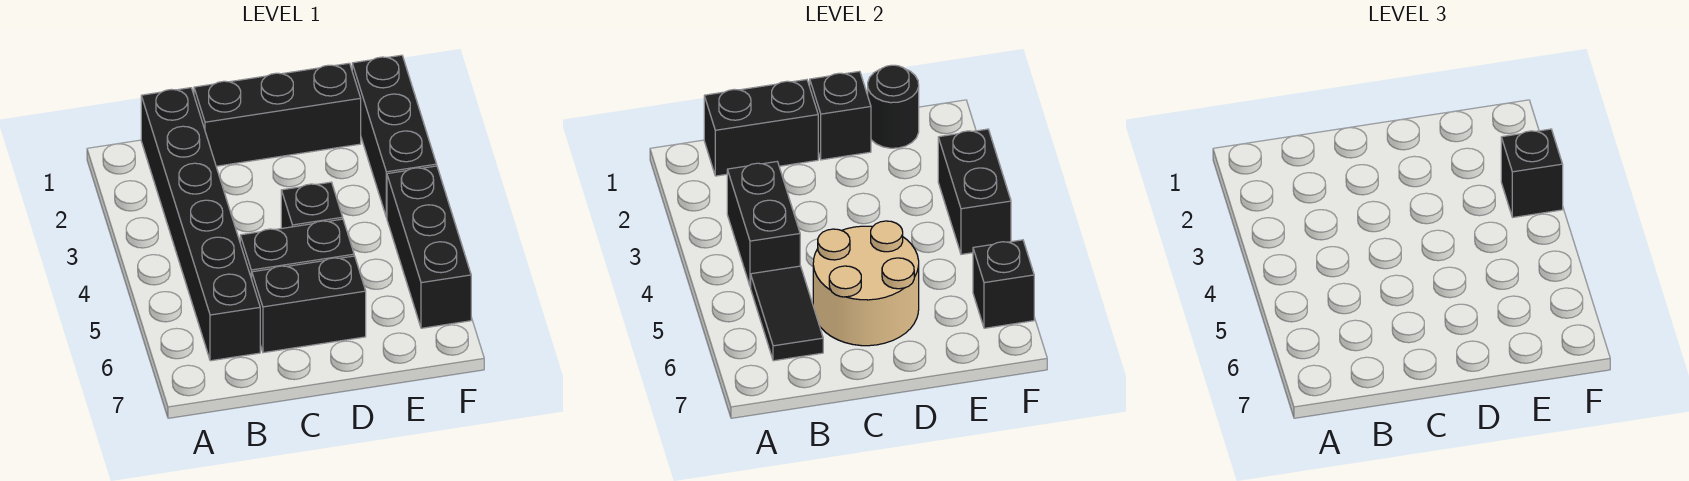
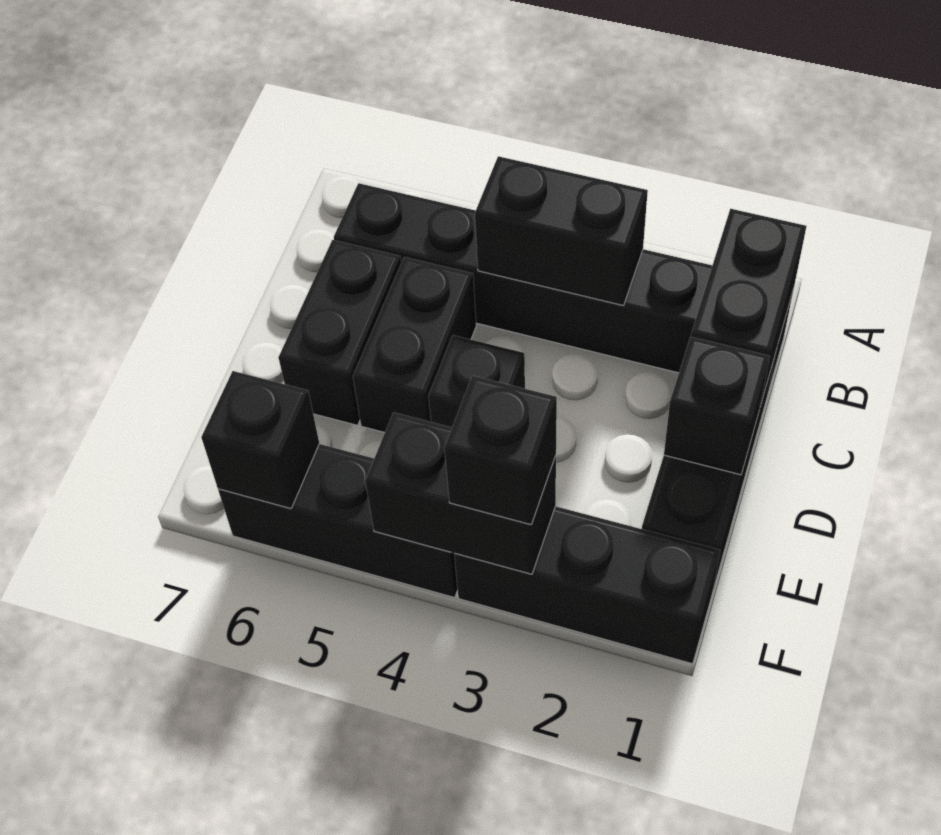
black tile B5:B6 level 2 -> none
tan round brick C5:D6 level 2 -> none
black round brick E1 level 2 -> none

